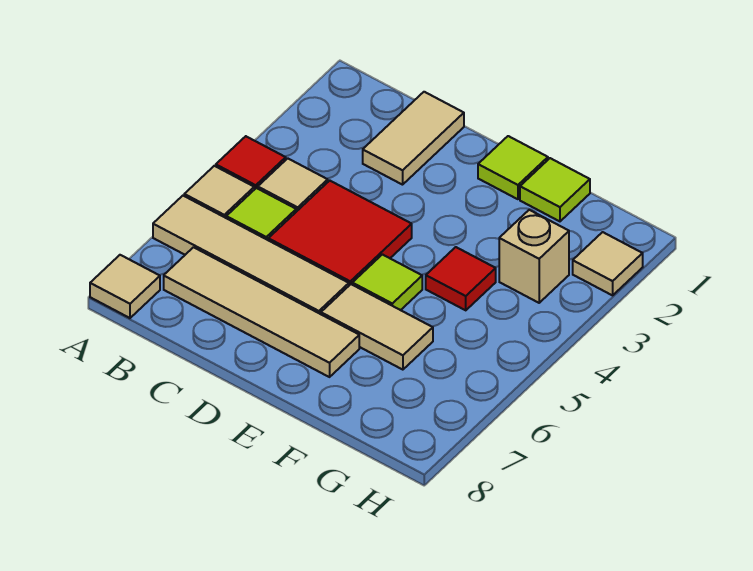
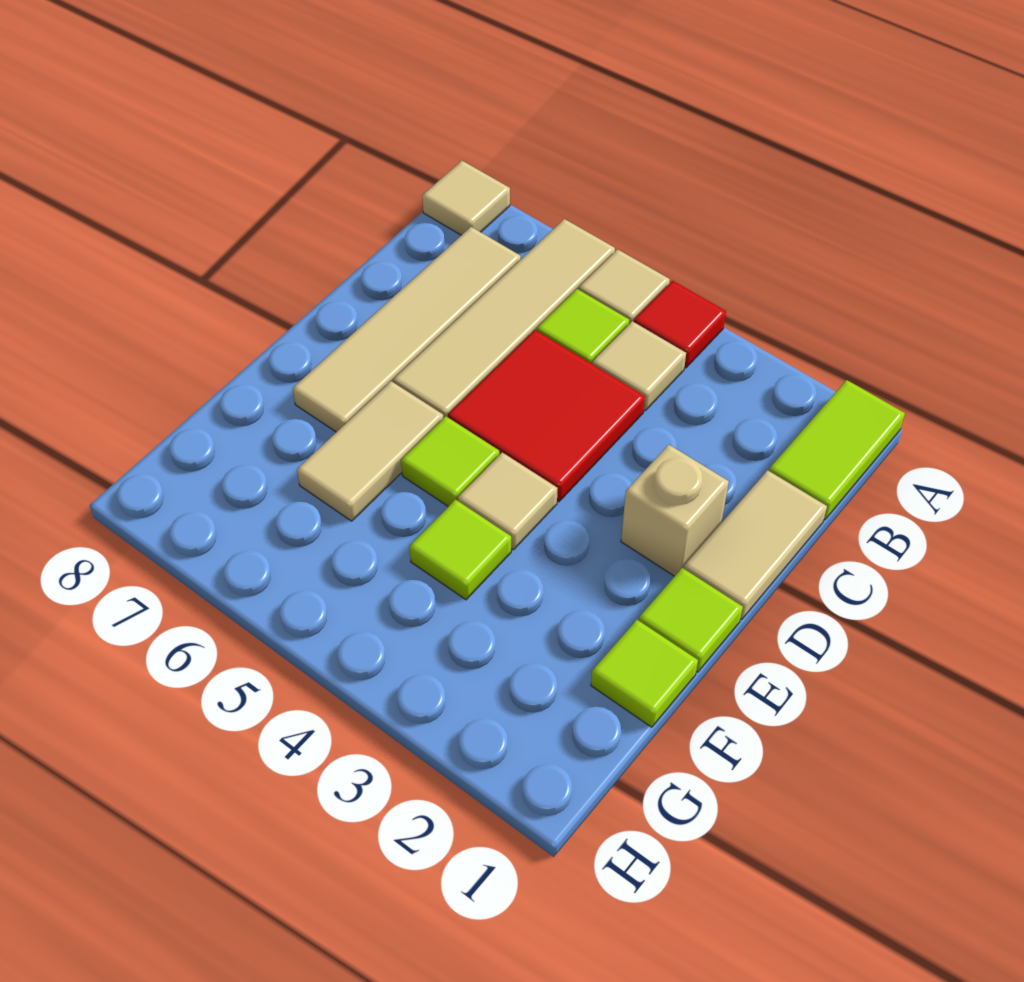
none -> lime tile A1:B1 level 1
tan tile C1:C2 level 1 -> tan tile C1:D1 level 1
red tile F4 level 1 -> lime tile F4 level 1
tan brick G3 level 1 -> tan brick D2 level 1
tan tile H2 level 1 -> tan tile E4 level 1

